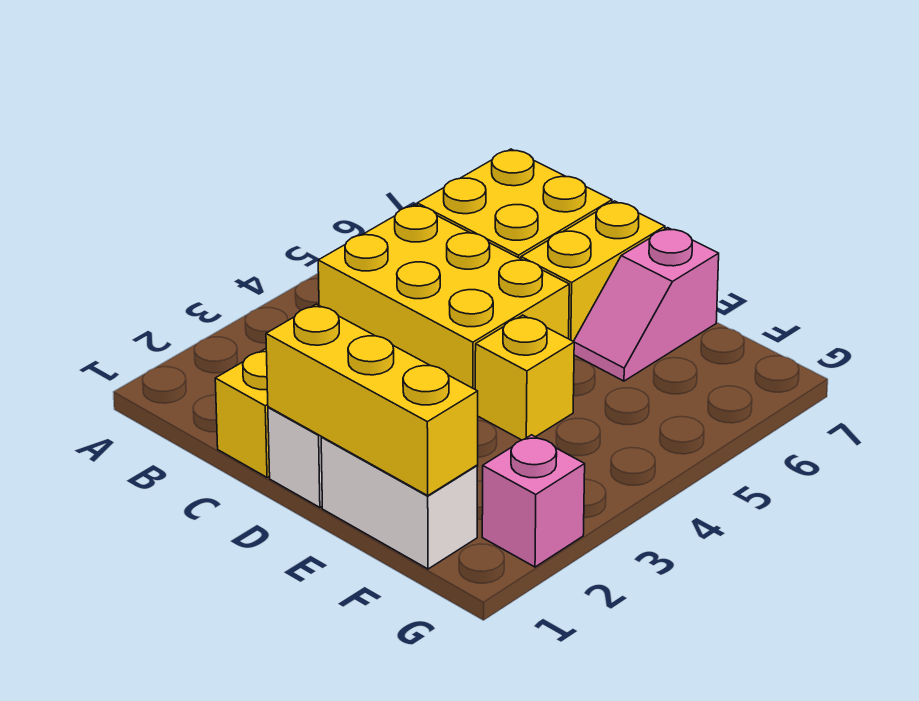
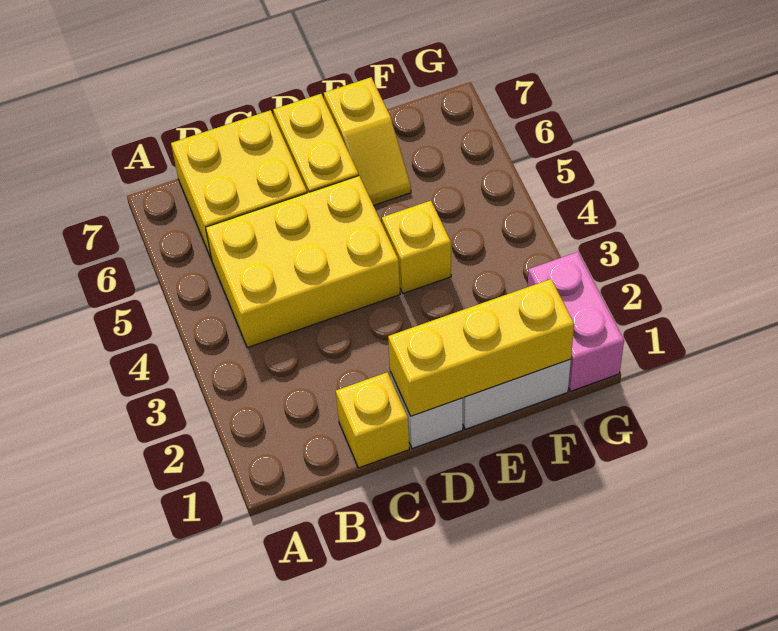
pink slope E6:E7 level 1 top 7 -> yellow slope E6:E7 level 1 top 7
pink brick G2 level 1 -> pink brick G1:G2 level 1

